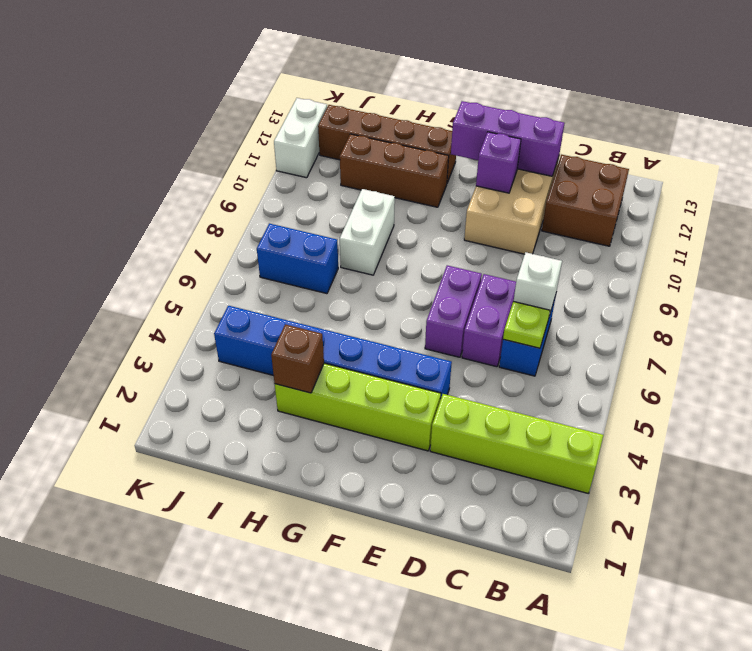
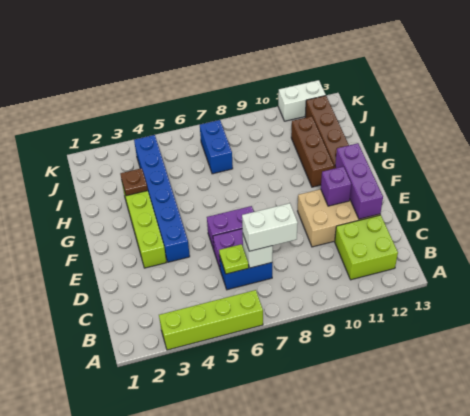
lime brick A3:D3 level 1 -> lime brick A3:A6 level 1
brown brick B11:C12 level 1 -> lime brick B11:C12 level 1
brown brick H3 level 2 -> brown plate H3 level 2
white brick H8:H9 level 1 -> white brick C7:C8 level 3

